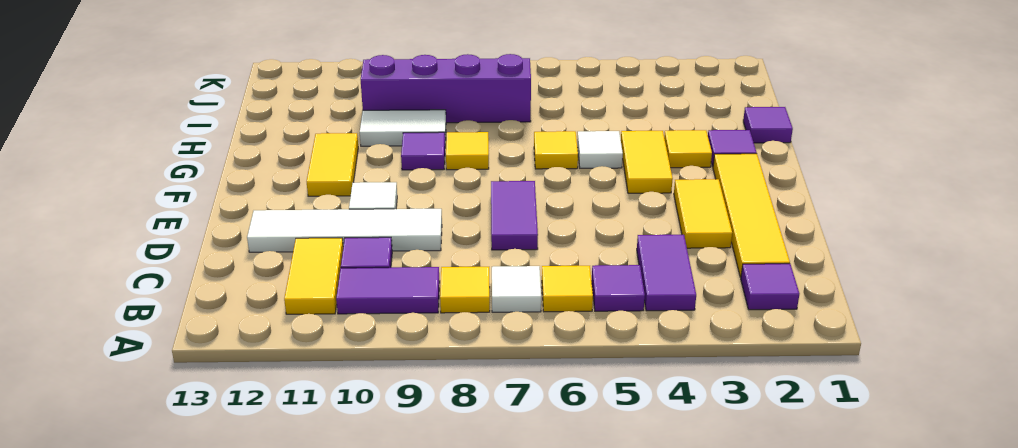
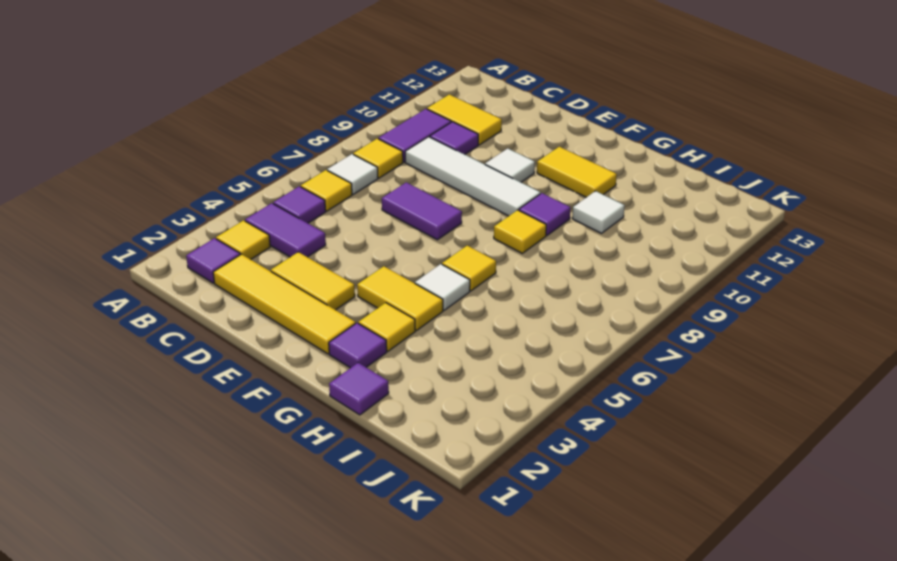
none -> yellow tile B3 level 1
white tile D9:D12 level 1 -> white tile C9:F9 level 1
white tile H9:H10 level 1 -> white tile H10 level 1
purple brick I7:I10 level 1 -> none

